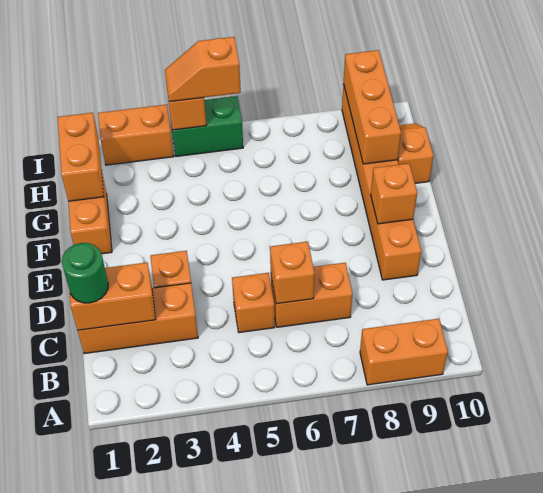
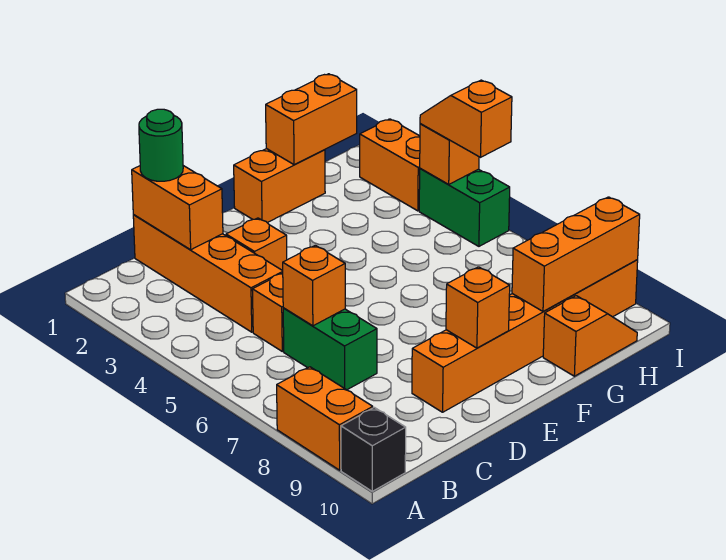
none -> black brick A10 level 1
orange brick C1:C3 level 1 -> orange brick C1:C4 level 1
orange brick C6:C7 level 1 -> green brick C6:C7 level 1

